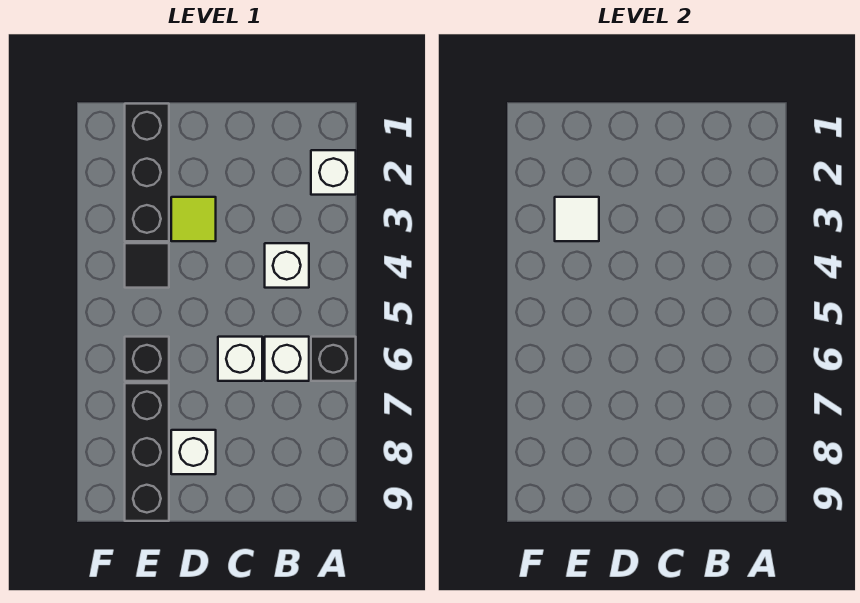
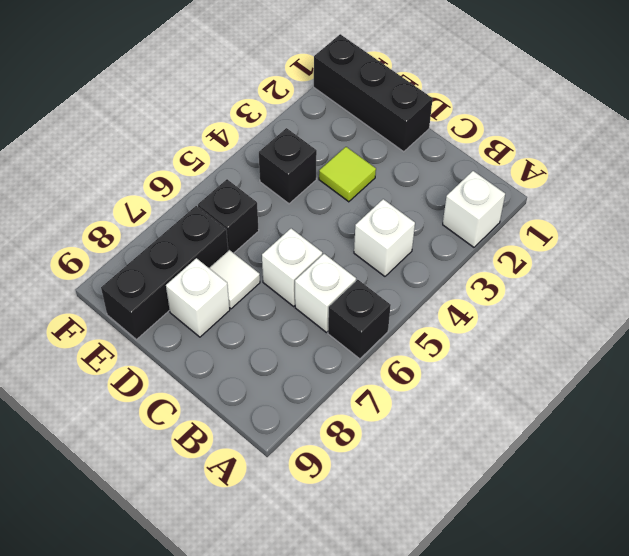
black brick E1:E3 level 1 -> black brick D1:F1 level 1
white tile E3 level 2 -> white tile D7 level 1
black tile E4 level 1 -> black brick E4 level 1

